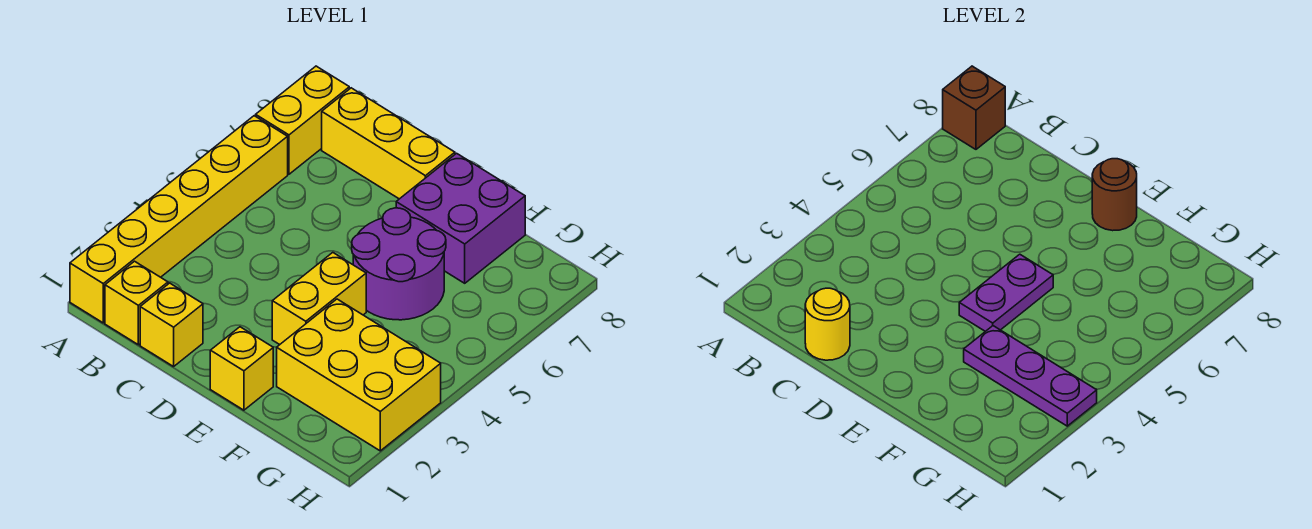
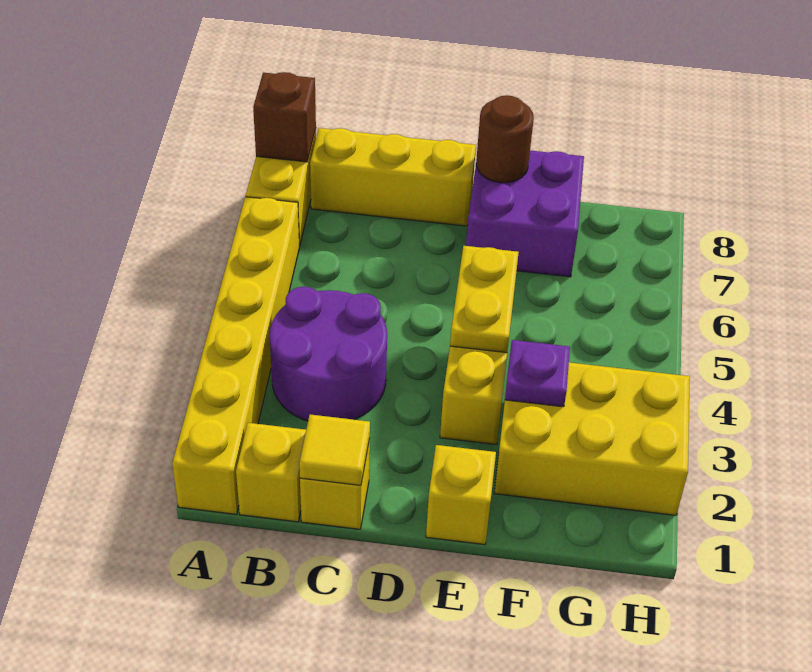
yellow round brick C1 level 2 -> yellow tile C1 level 2
purple plate E4:E5 level 2 -> yellow plate E4:E5 level 2
purple round brick E5:F6 level 1 -> purple round brick B3:C4 level 1
purple plate F3:H3 level 2 -> purple plate F3 level 2

